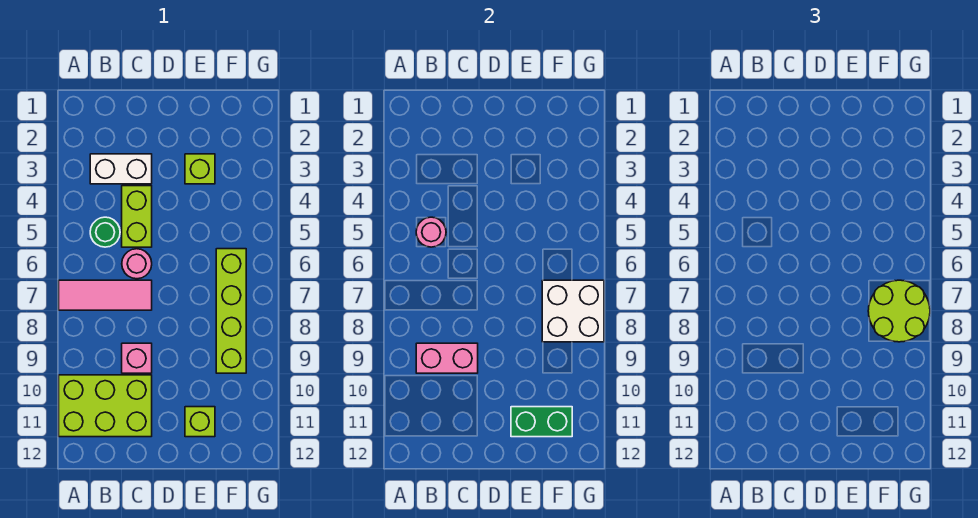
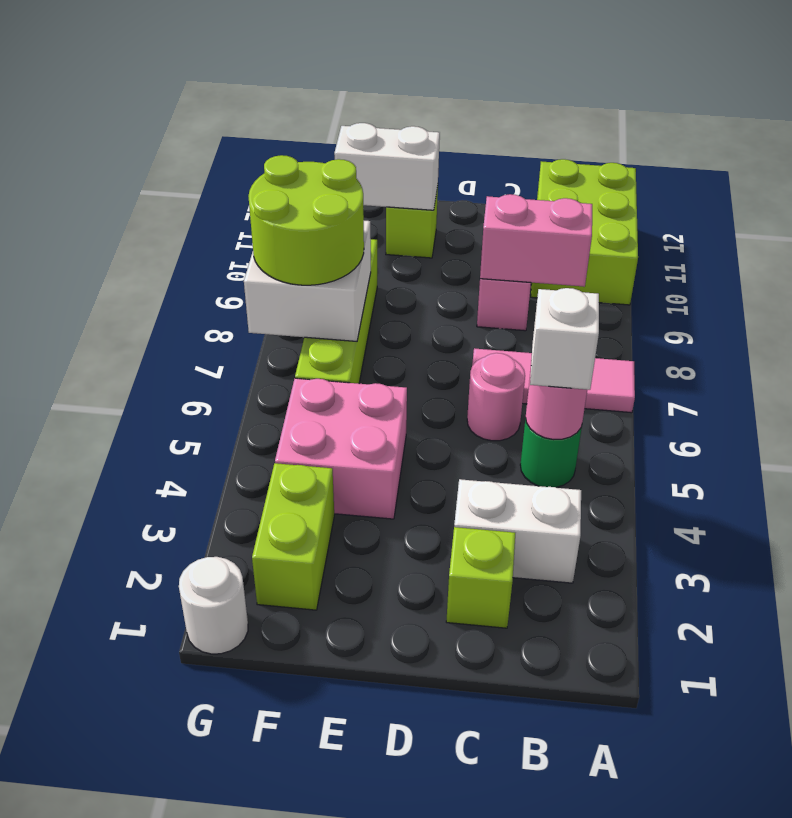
lime brick A10:C11 level 1 -> lime brick A10:B12 level 1
none -> white brick B5 level 3
lime brick C4:C5 level 1 -> lime brick F2:F3 level 1
lime brick E3 level 1 -> lime brick C2 level 1
none -> pink brick E4:F5 level 1
green brick E11:F11 level 2 -> white brick E11:F11 level 2
none -> white round brick G1 level 1

